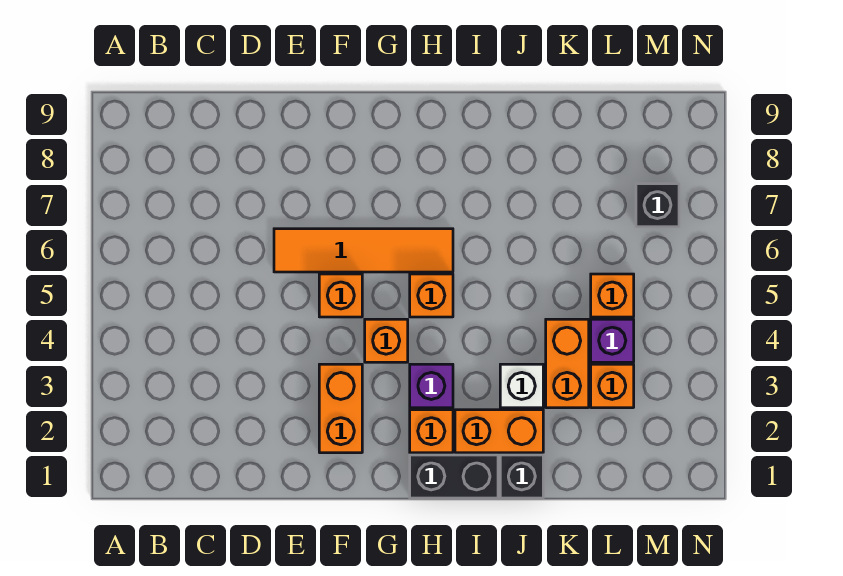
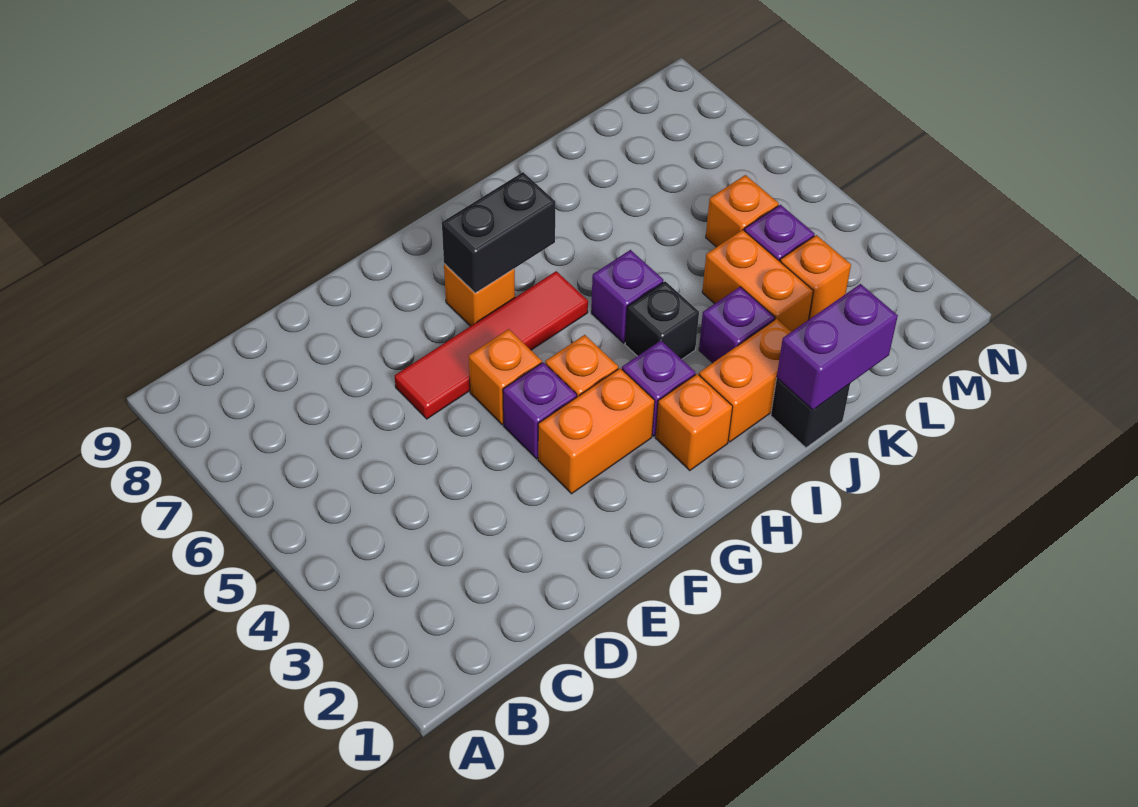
orange tile E6:H6 level 1 -> red tile E6:H6 level 1
orange brick F2:F3 level 1 -> orange brick F3:G3 level 1
none -> purple brick F4 level 1
black brick H1:I1 level 1 -> black brick G7:H7 level 2
orange brick H5 level 1 -> orange brick G7 level 1
none -> purple brick I5 level 1
none -> purple brick J1:K1 level 2
white brick J3 level 1 -> purple brick J3 level 1
black brick M7 level 1 -> black brick I4 level 1

